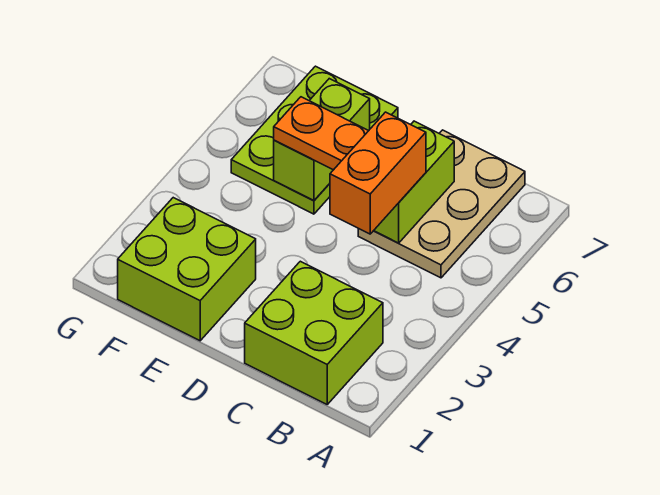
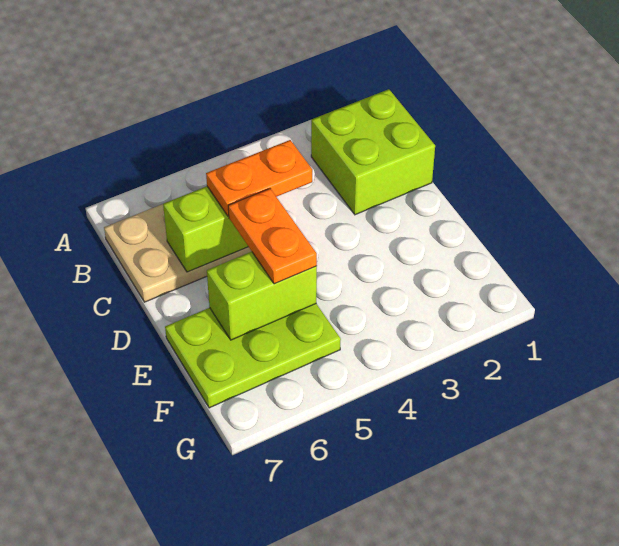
orange brick C4:C5 level 3 -> orange plate C4:C5 level 3
lime brick E1:F2 level 1 -> none

